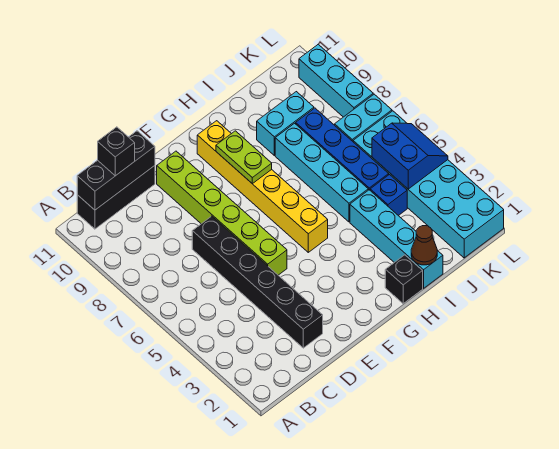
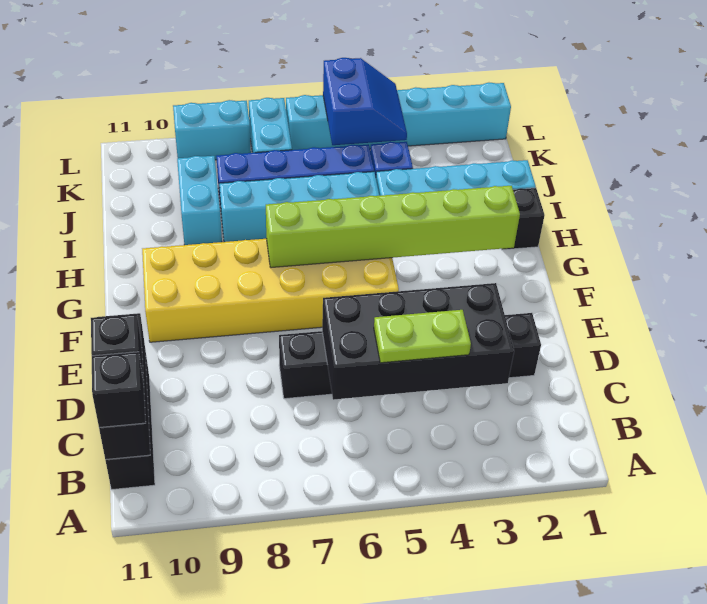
none -> black brick B11 level 3
none -> black brick C3:D6 level 2
lime brick E5:E10 level 1 -> lime brick G2:G7 level 2
yellow brick G5:G10 level 1 -> yellow brick F5:G10 level 1
lime plate G8:G9 level 2 -> lime plate C4:C5 level 3
brown cone I1 level 2 -> none
cyan brick K1:L6 level 1 -> cyan brick L1:L6 level 1
blue slope K4:L5 level 2 top K -> blue slope K4:L5 level 2 top 5
cyan brick L8:L10 level 1 -> cyan brick L8:L9 level 1

